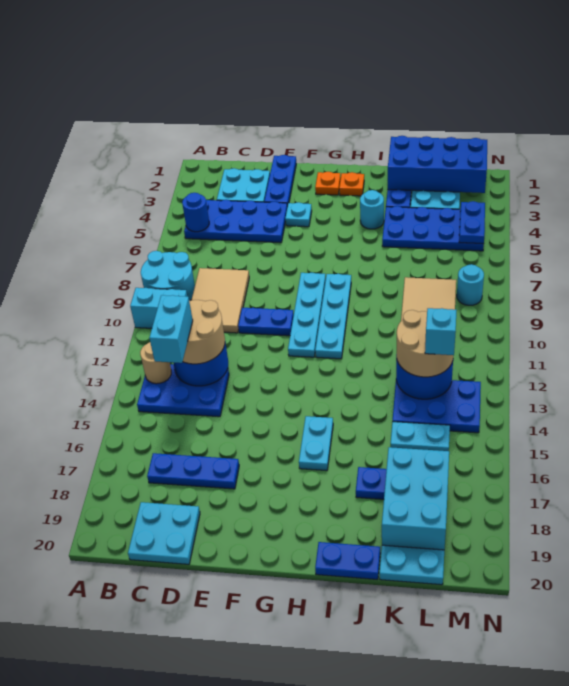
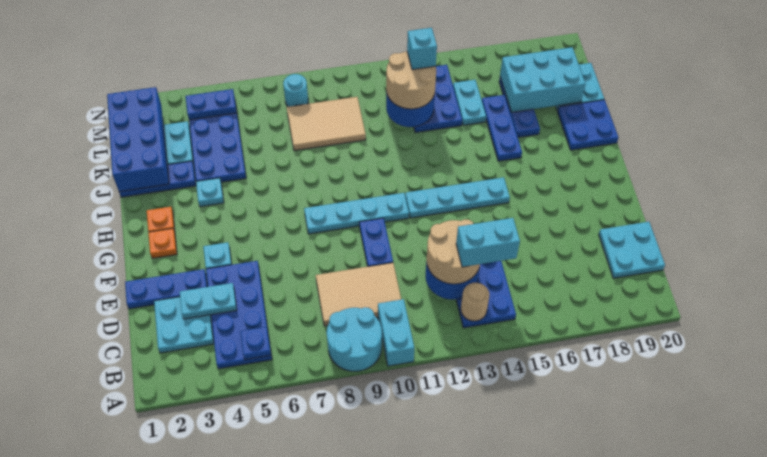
blue round brick B5 level 2 -> blue plate B5 level 2
blue plate C17:E17 level 1 -> blue plate I16:K16 level 1
cyan plate H8:H11 level 1 -> cyan plate G12:G15 level 1
cyan plate H15:H16 level 1 -> cyan plate D3:D4 level 2
cyan round brick I4 level 1 -> cyan plate I4 level 1
blue plate I20:J20 level 1 -> blue plate I19:J20 level 1

